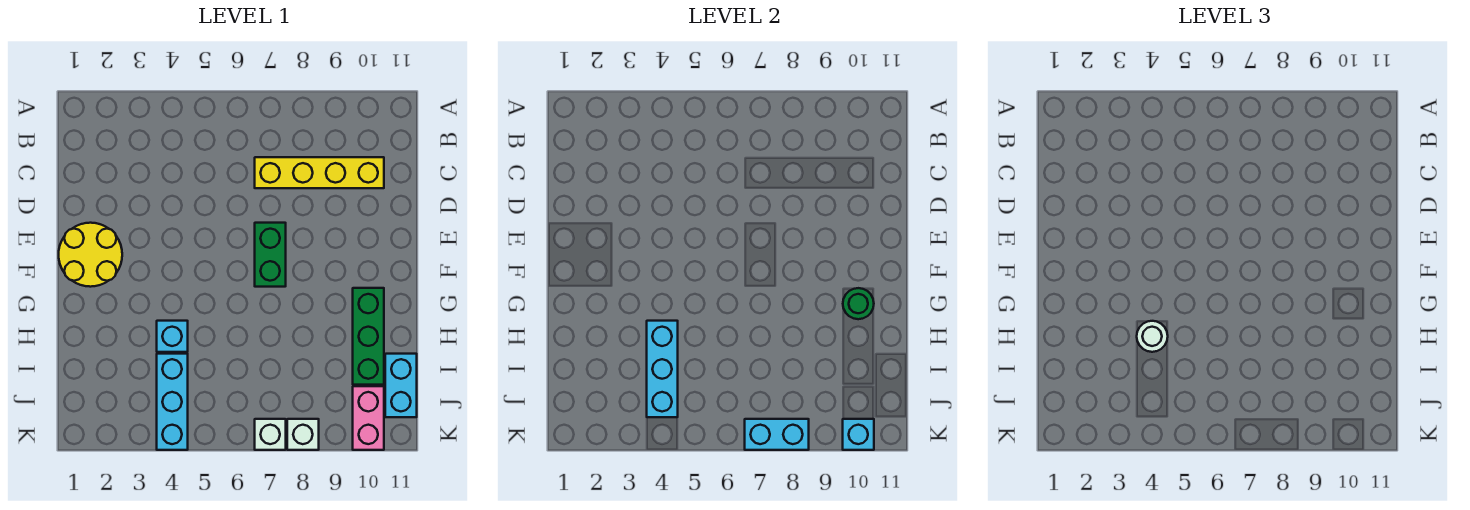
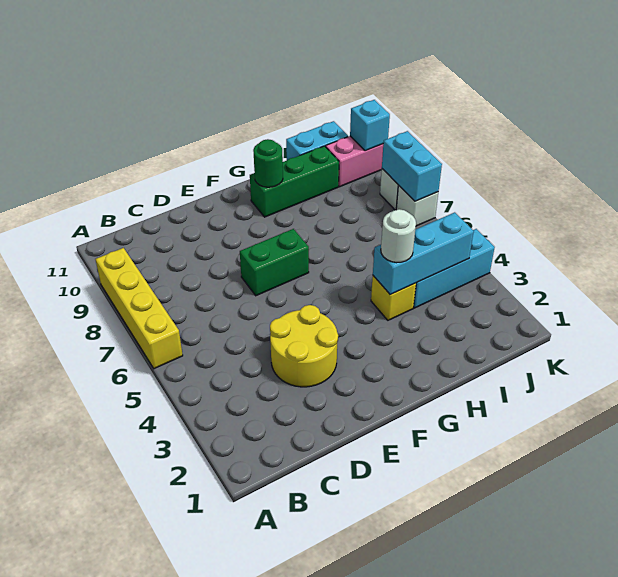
yellow brick C7:C10 level 1 -> yellow brick A6:A9 level 1
yellow round brick E1:F2 level 1 -> yellow round brick D3:E4 level 1
cyan brick H4 level 1 -> yellow brick H4 level 1

